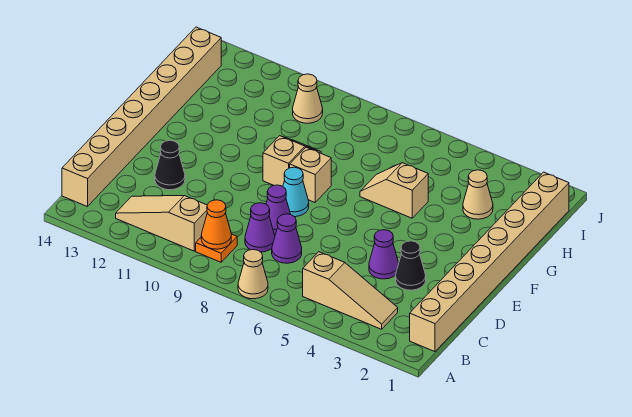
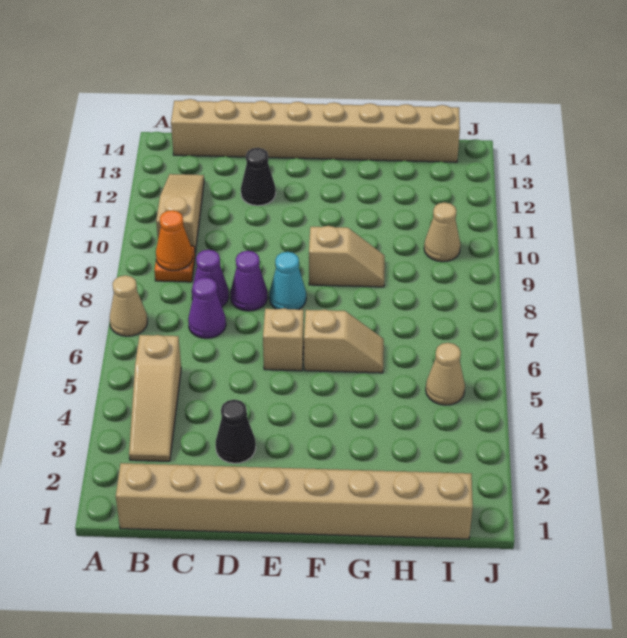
purple cone D4 level 1 -> none
tan brick F8 level 1 -> tan brick E6 level 1
tan slope G5:G6 level 1 top 5 -> tan slope F6:G6 level 1 top F
tan cone H3 level 1 -> tan cone I5 level 1

